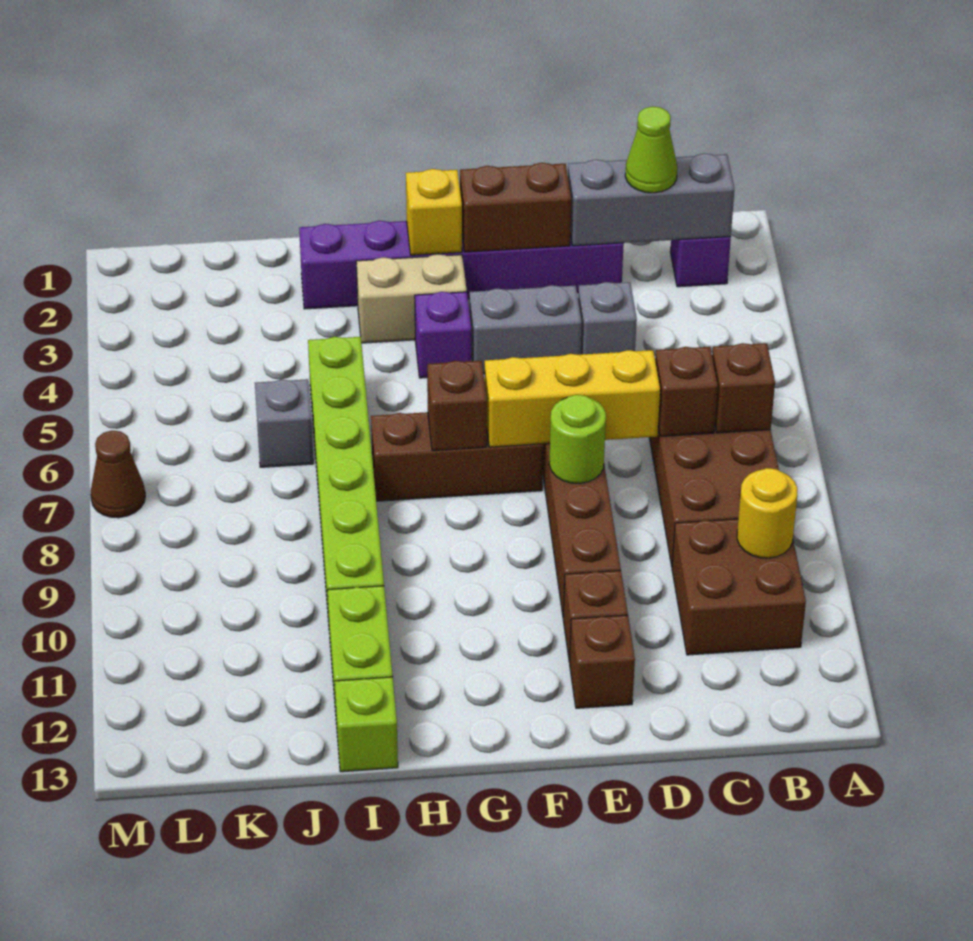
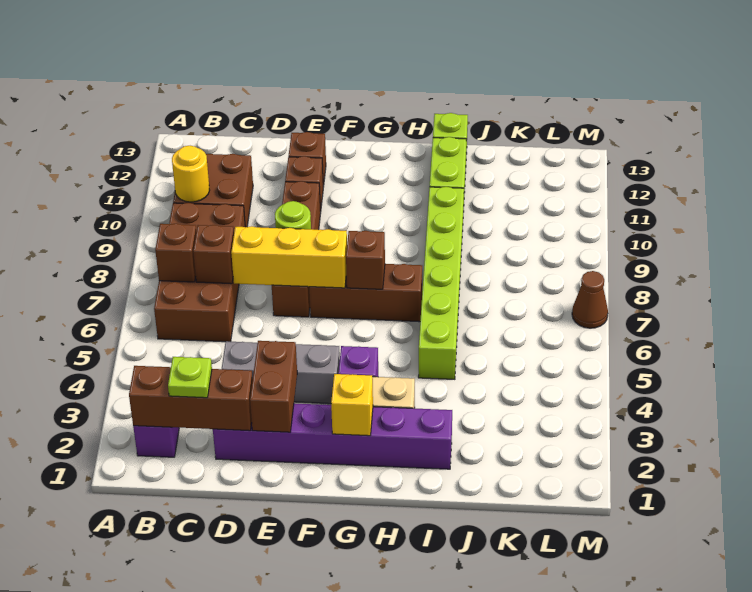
grey brick B2:D2 level 2 -> brown brick B2:D2 level 2
lime cone C2 level 3 -> lime plate C2 level 3
brown brick E2:F2 level 2 -> brown brick E2:E3 level 2
grey brick J6 level 1 -> none

